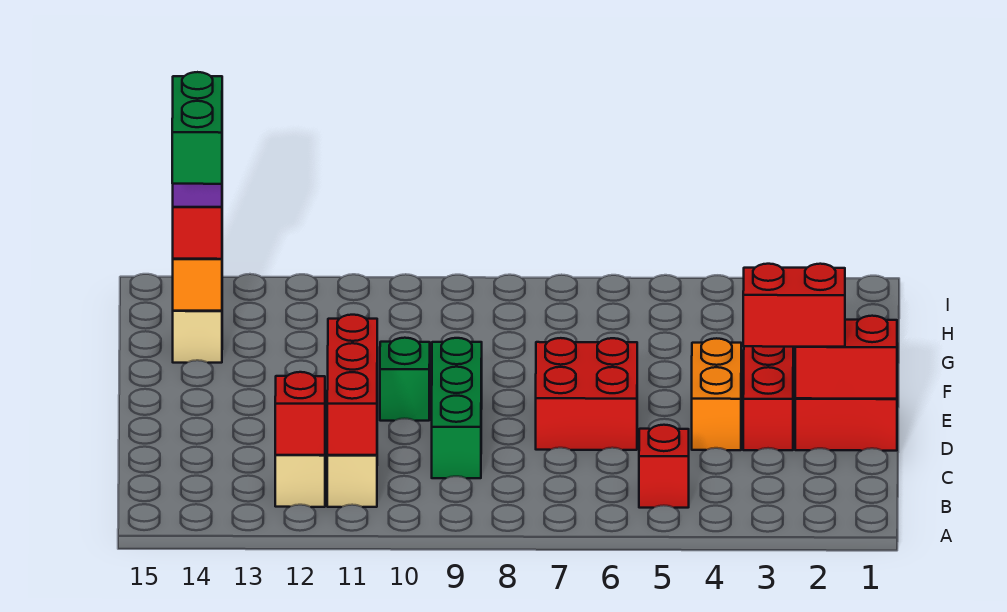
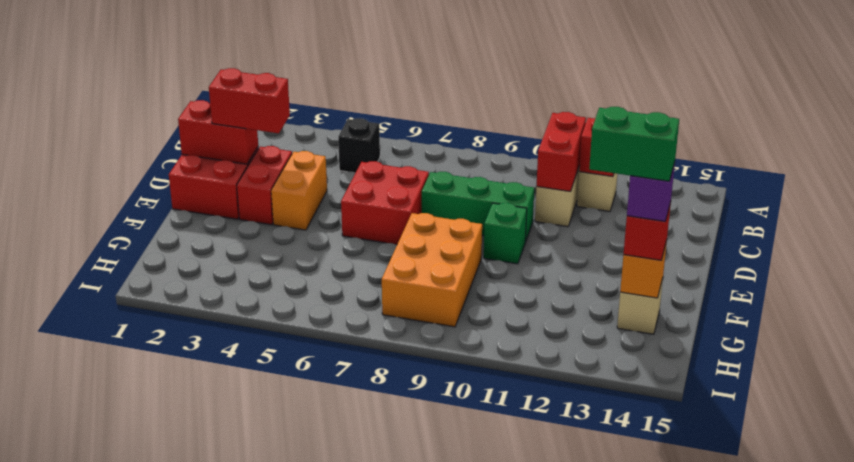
red brick B5 level 1 -> black brick B5 level 1
red brick B11:D11 level 2 -> red brick B11:C11 level 2
green brick C9:E9 level 1 -> green brick D8:D10 level 1
none -> orange brick F8:H9 level 1
green brick F14:G14 level 5 -> green brick G13:G14 level 5

